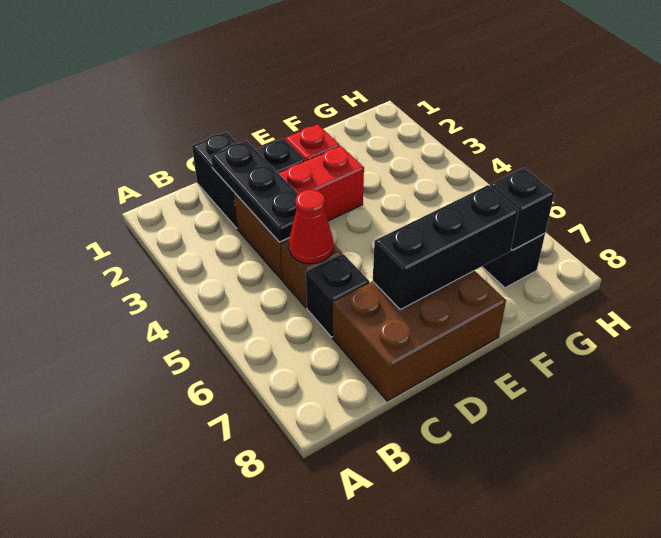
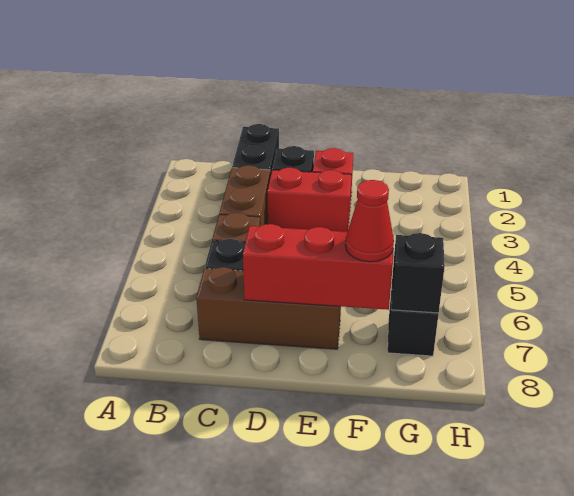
black plate C2:C4 level 2 -> none
red cone C5 level 2 -> red cone F7 level 3
brown brick C7:E8 level 1 -> brown brick C7:E7 level 1
black brick D7:F7 level 2 -> red brick D7:F7 level 2

